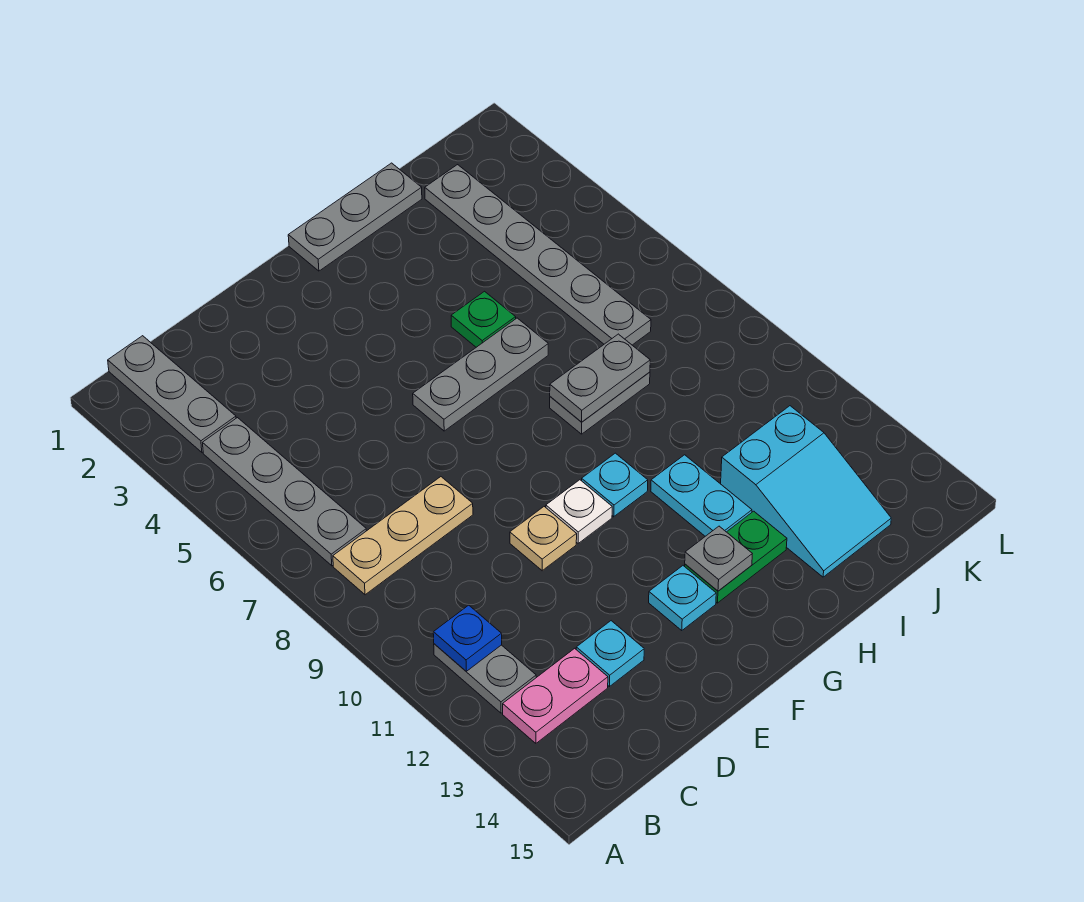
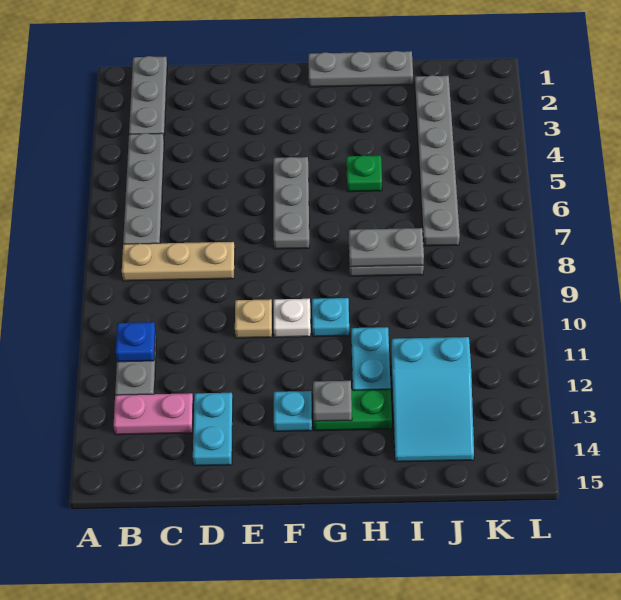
cyan plate D13 level 1 -> cyan plate D13:D14 level 1
grey plate F6:H6 level 1 -> grey plate F5:F7 level 1

